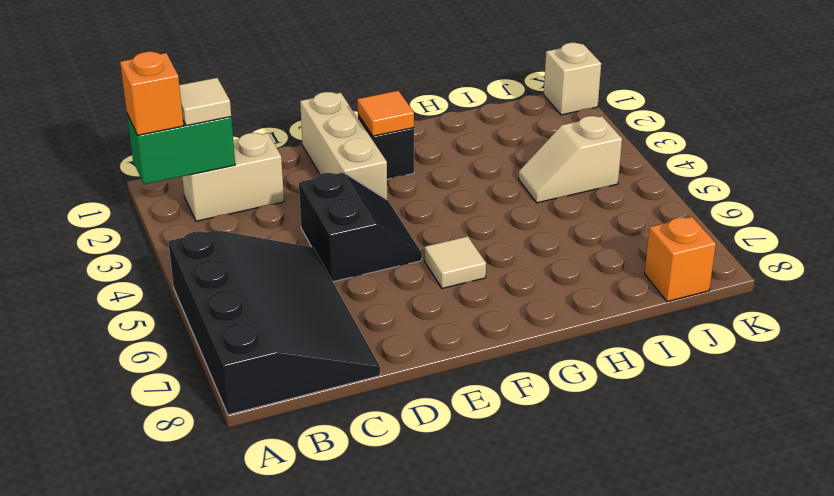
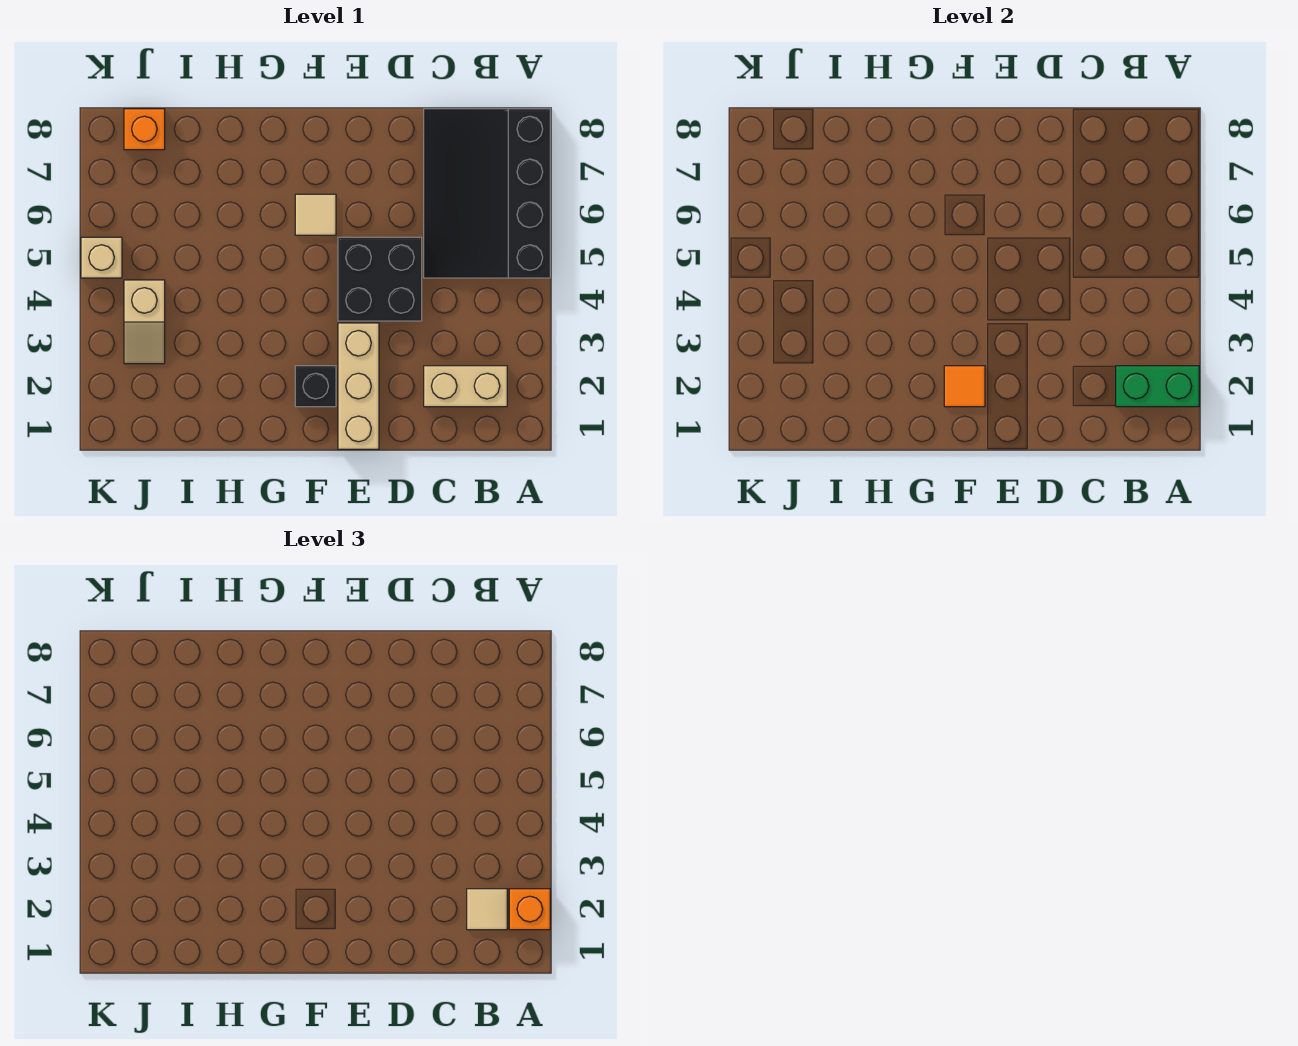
black slope D4:E5 level 1 top D -> black brick D4:E5 level 1
tan slope I4:J4 level 1 top J -> tan slope J3:J4 level 1 top 4
tan brick K1 level 1 -> tan brick K5 level 1

